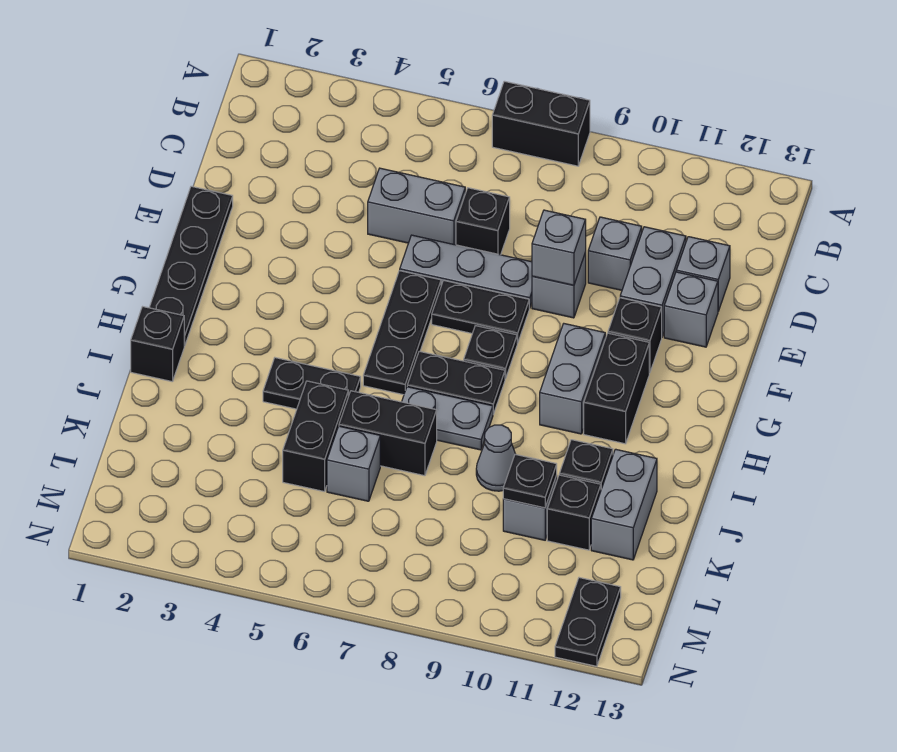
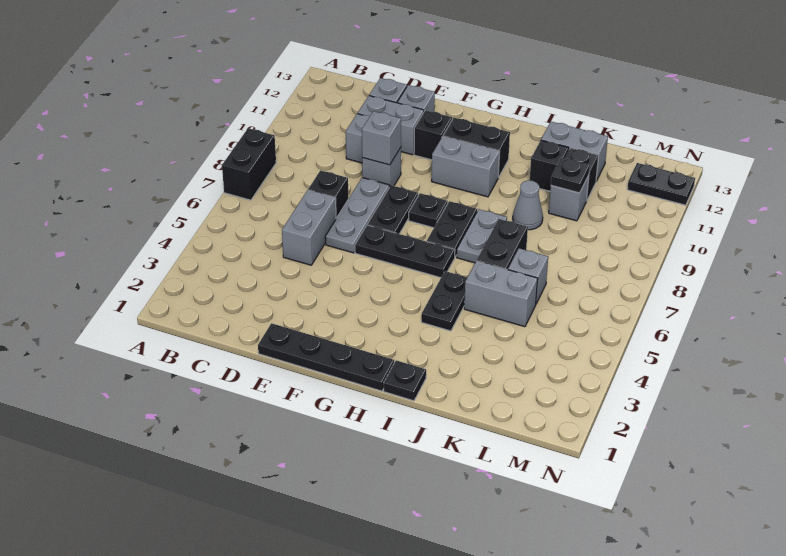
black brick I1 level 1 -> black plate I1 level 1
black brick J5:K5 level 1 -> grey brick J5:K5 level 1

